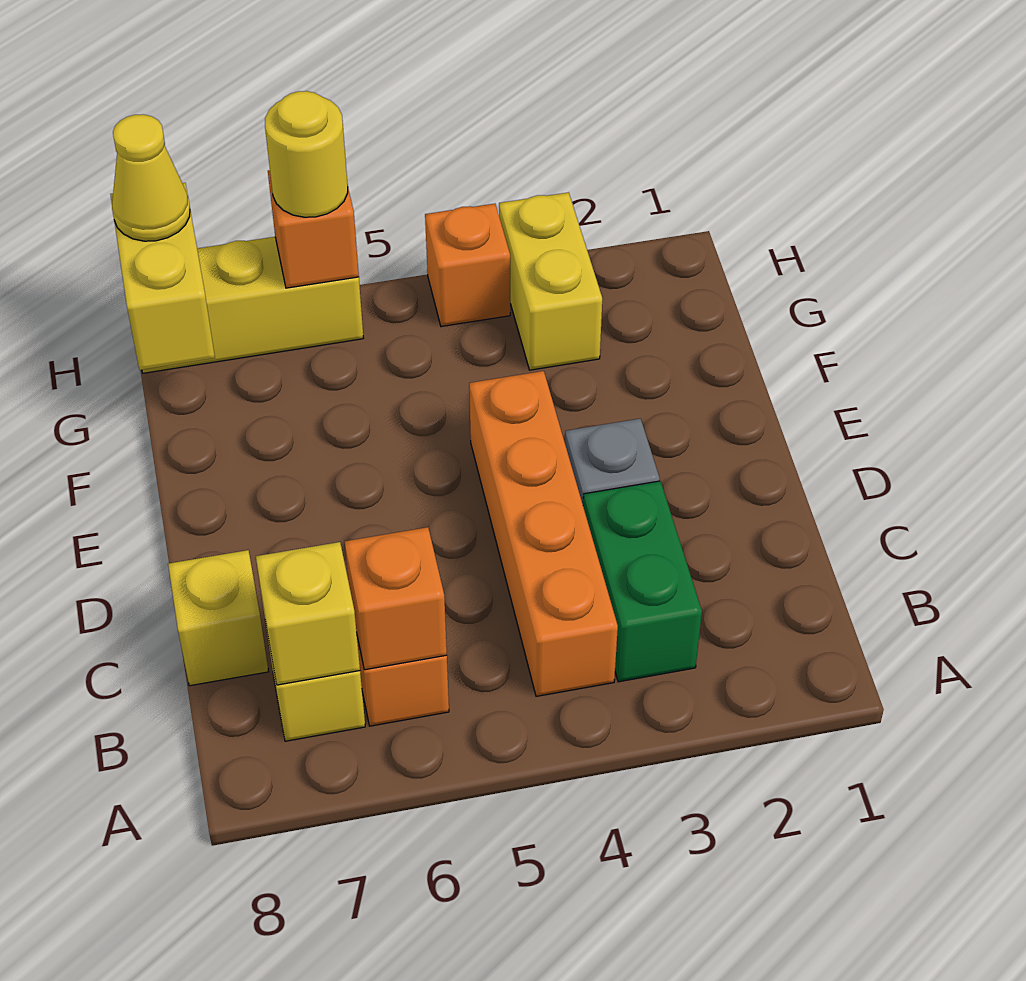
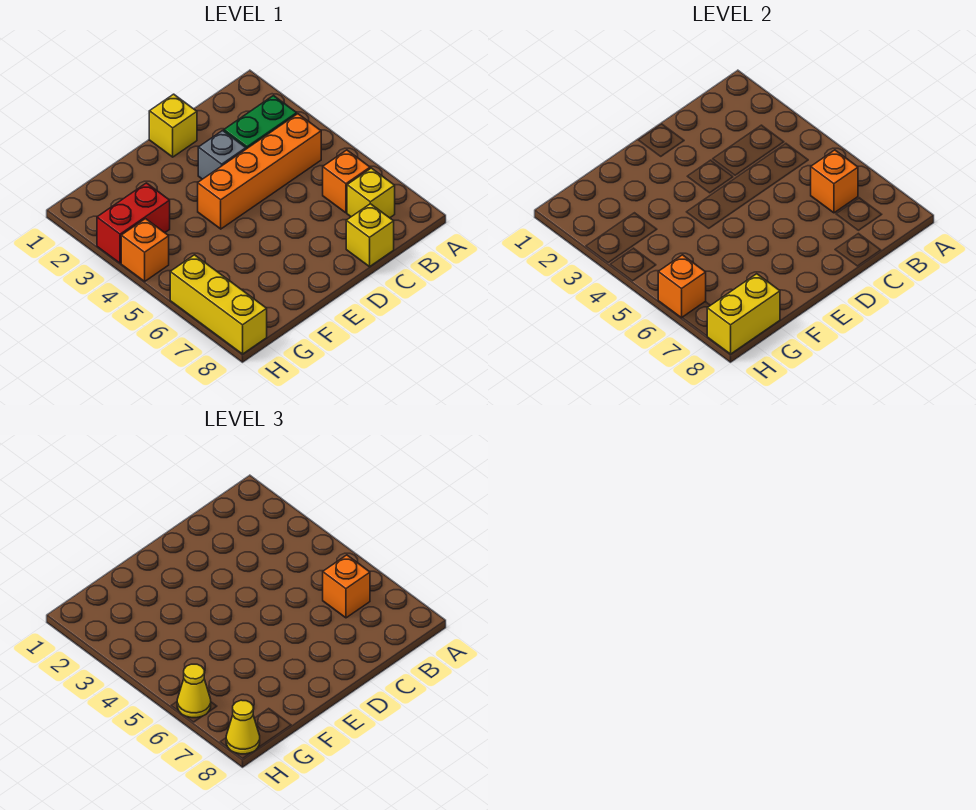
none -> orange brick B6 level 3
yellow brick B7 level 2 -> yellow brick D1 level 1
yellow brick G3:H3 level 1 -> red brick G3:H3 level 1
yellow round brick H6 level 3 -> yellow cone H6 level 3

